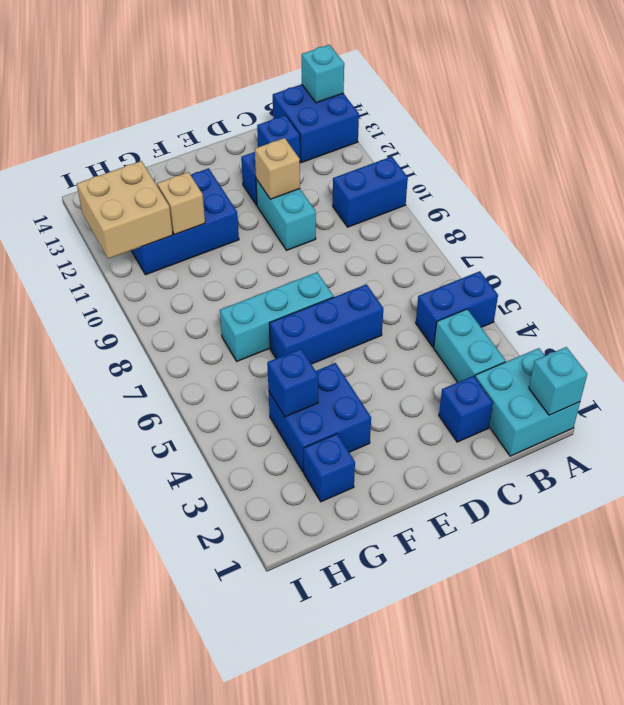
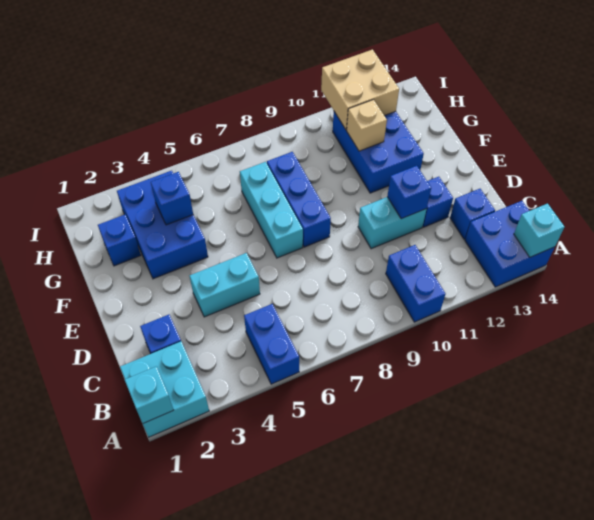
cyan brick B3:B4 level 1 -> cyan brick D4:D5 level 1
blue brick D6:F6 level 1 -> blue brick E8:G8 level 1
tan brick D11 level 2 -> blue brick D11 level 2
blue brick F3:G4 level 1 -> blue brick F3:H4 level 1

